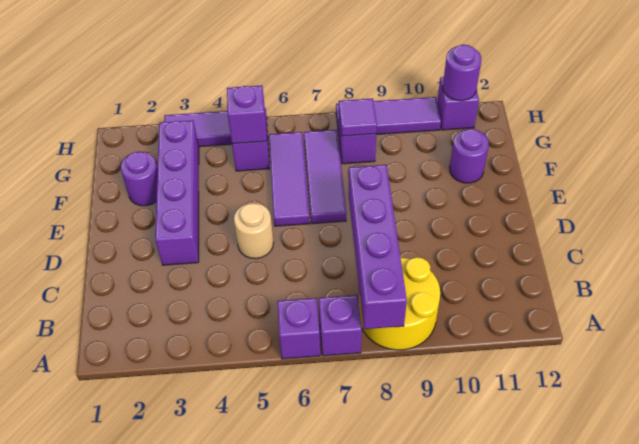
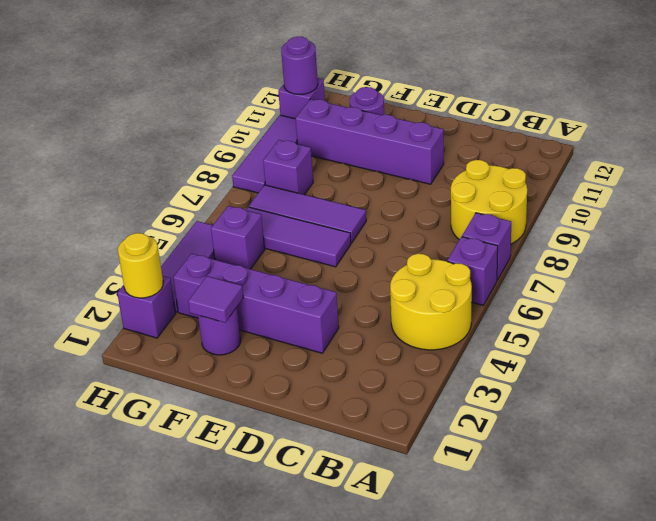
none -> yellow round brick A4:B5 level 1
purple brick A8:D8 level 2 -> purple brick D10:G10 level 1
tan round brick D5 level 1 -> none
purple brick G5 level 2 -> purple brick H2 level 1
purple tile G8 level 2 -> purple tile F2 level 2
none -> yellow round brick H2 level 2

